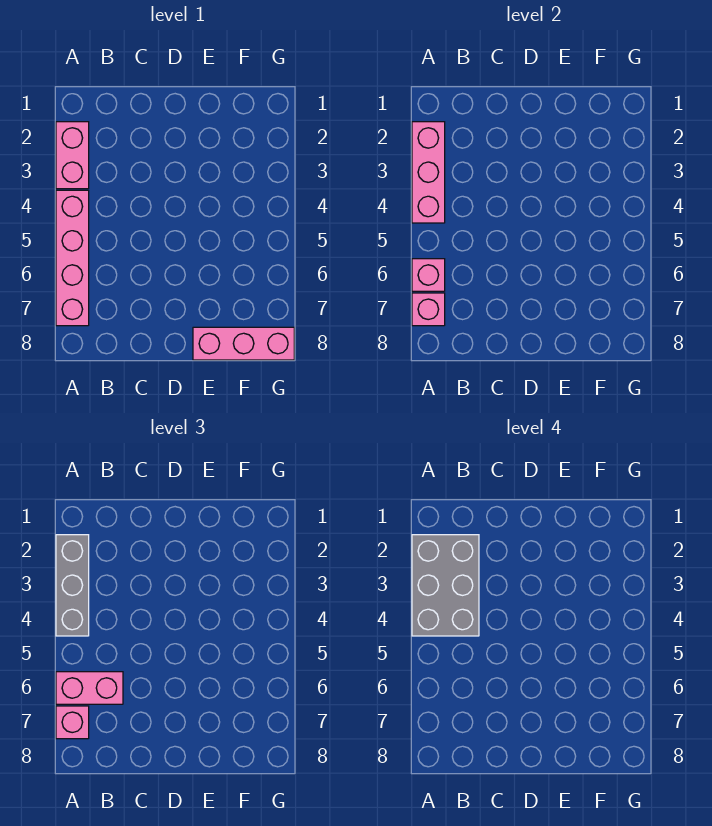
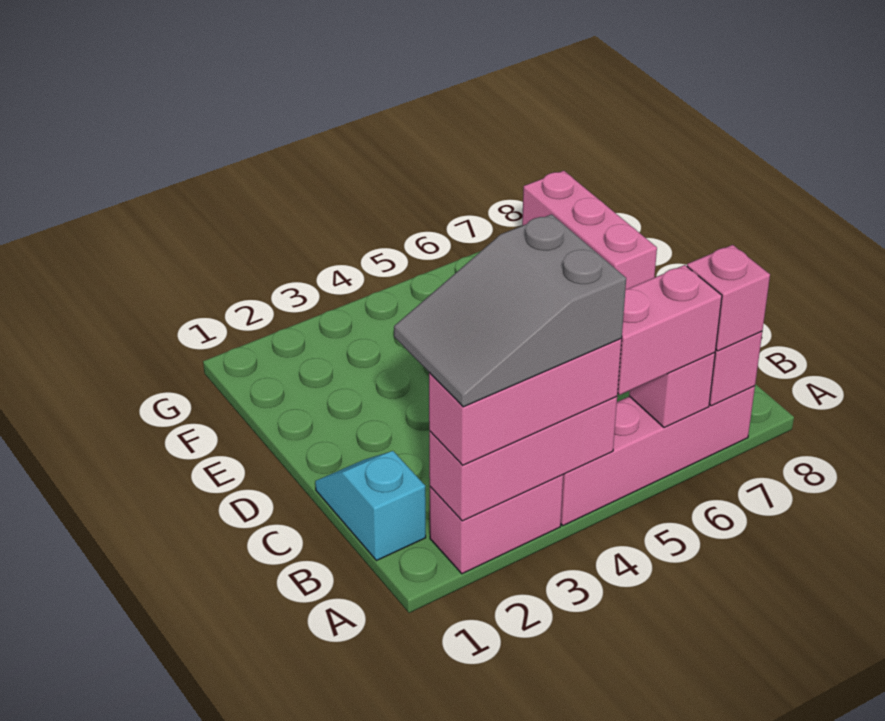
grey brick A2:A4 level 3 -> pink brick A2:A4 level 3
grey brick A2:B4 level 4 -> grey slope A2:B4 level 4 top 4
pink brick A6:B6 level 3 -> pink brick A5:A6 level 3
none -> cyan slope B1:C1 level 1 top B

